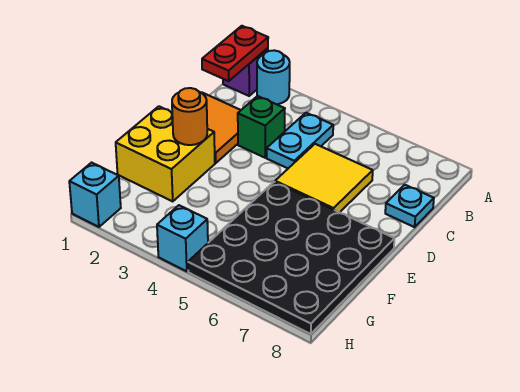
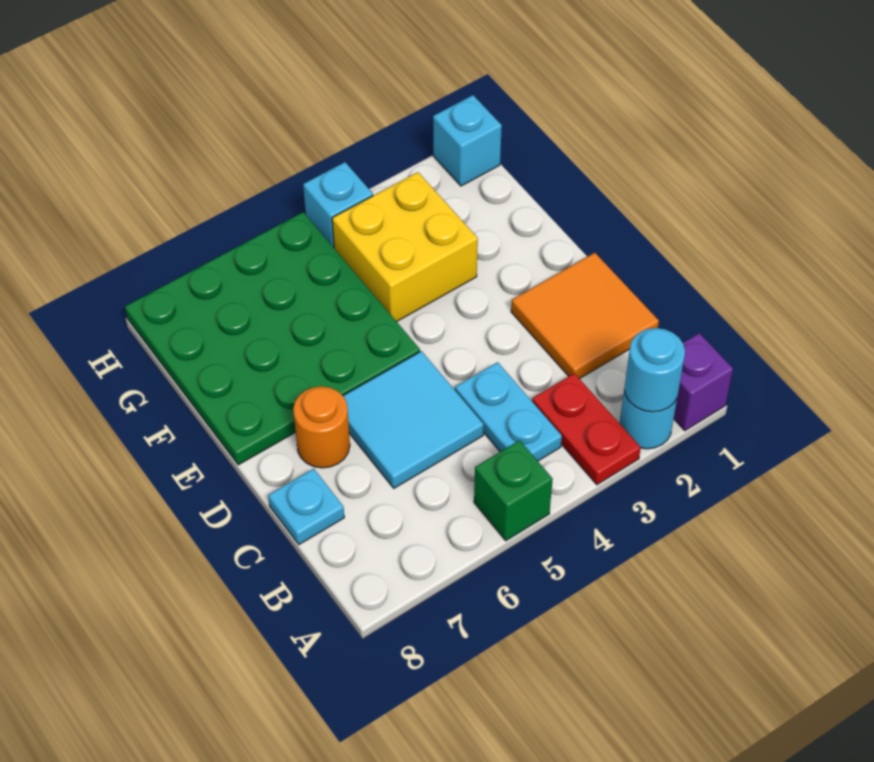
red plate A1:B1 level 2 -> red plate A3:B3 level 1
none -> cyan round brick A2 level 2
green brick C3 level 1 -> green brick A5 level 1
yellow tile C5:D6 level 1 -> cyan tile C5:D6 level 1
yellow brick E1:F2 level 1 -> yellow brick F3:G4 level 1
orange round brick E2 level 2 -> orange round brick D7 level 1
black plate E5:H8 level 1 -> green plate E5:H8 level 1

